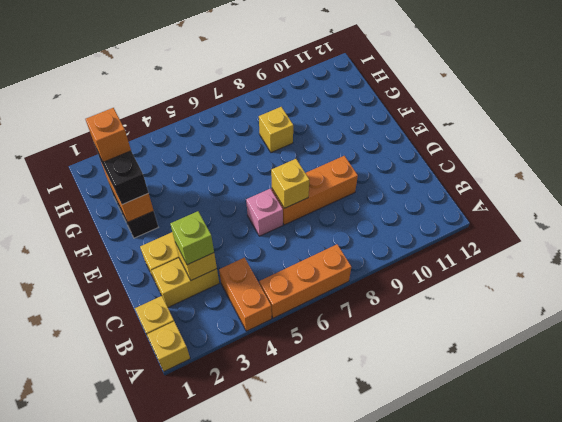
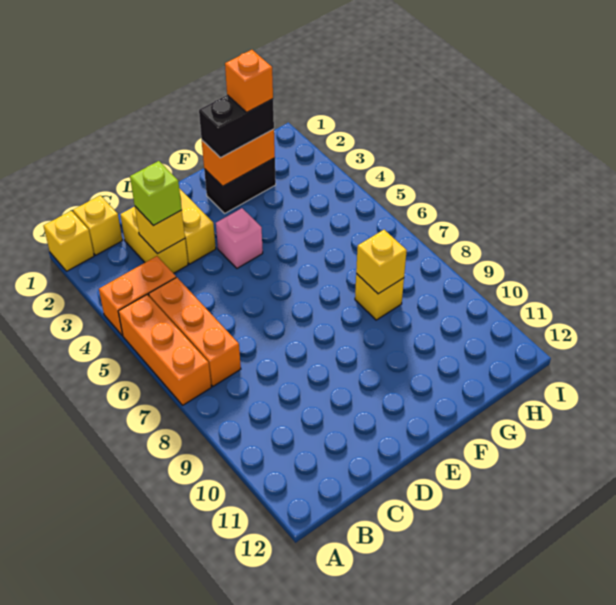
pink brick D6 level 1 -> pink brick E4 level 1
orange brick D7:D9 level 1 -> orange brick B5:B7 level 1
yellow brick D7 level 2 -> yellow brick G8 level 2

